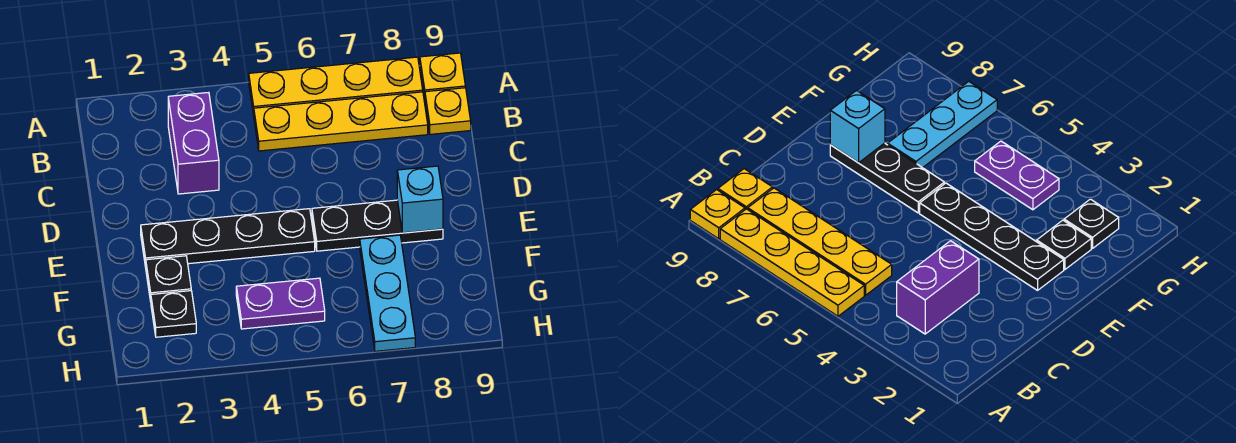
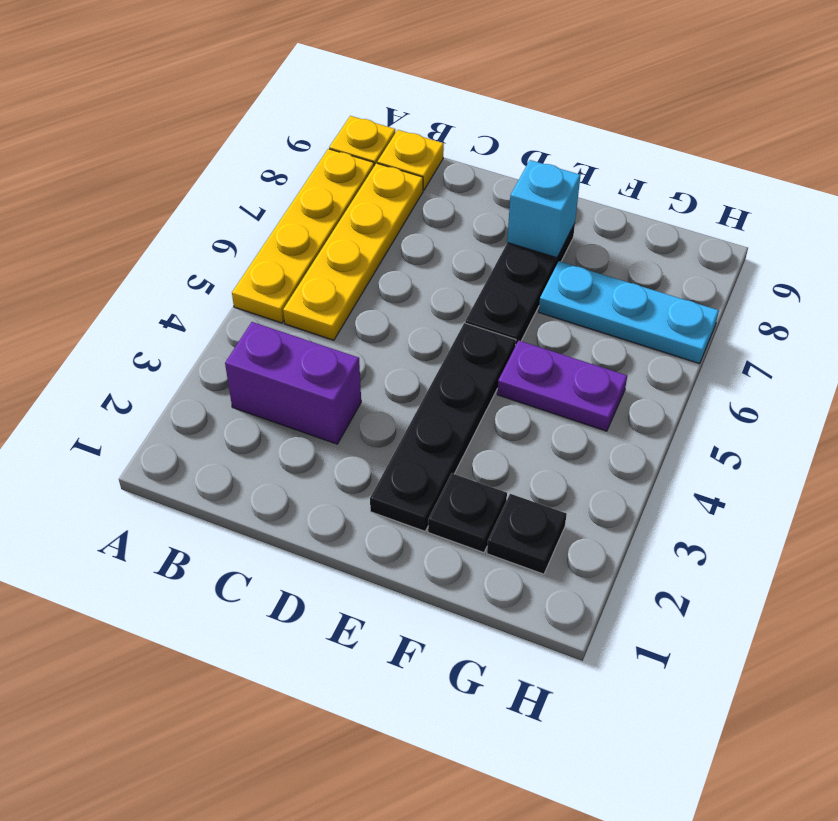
purple plate G4:G5 level 1 -> purple plate F5:G5 level 1

